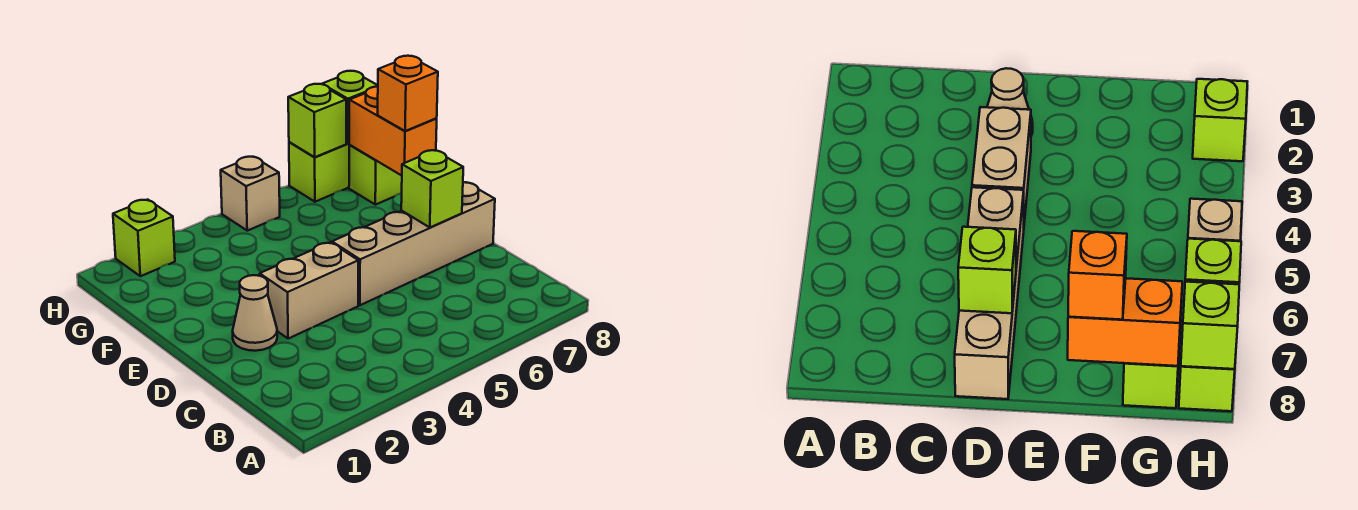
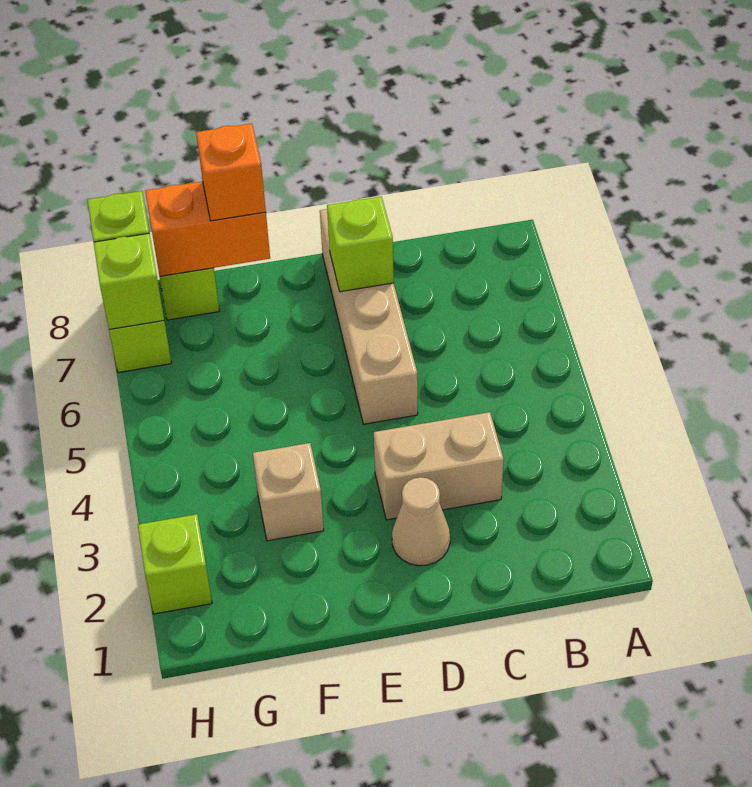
tan brick D3:D4 level 1 -> tan brick C3:D3 level 1
tan brick H5 level 1 -> tan brick F3 level 1

